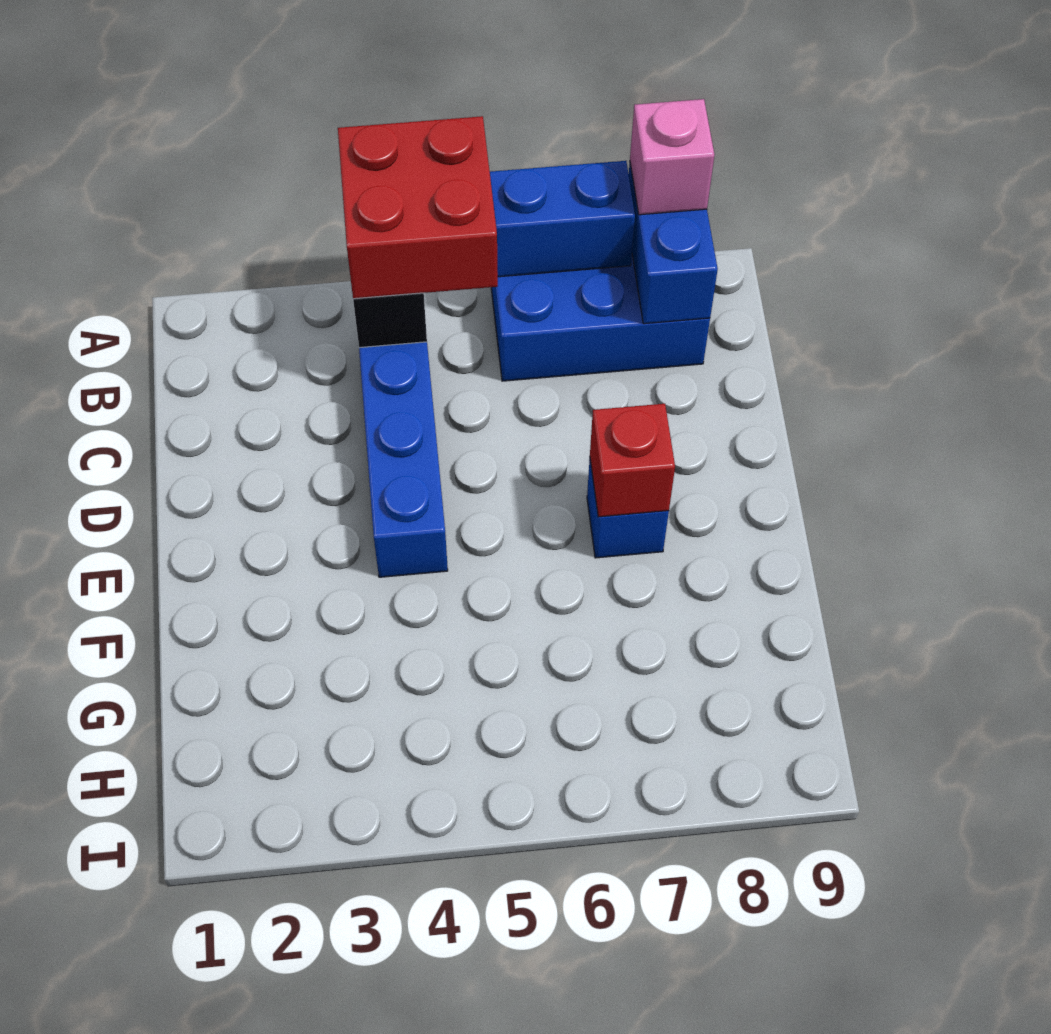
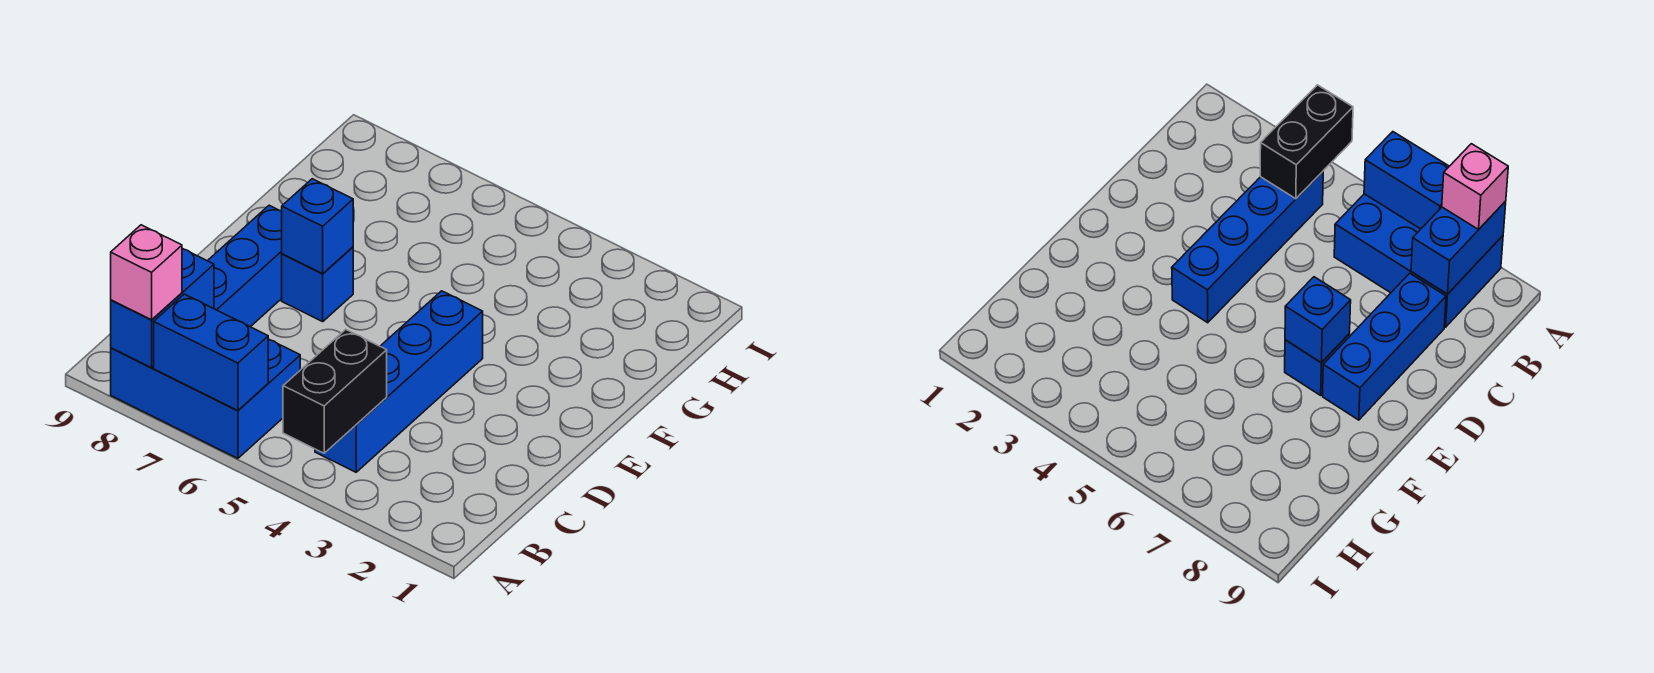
red brick A4:B5 level 3 -> none
none -> blue brick C8:E8 level 1
red brick E7 level 2 -> blue brick E7 level 2

